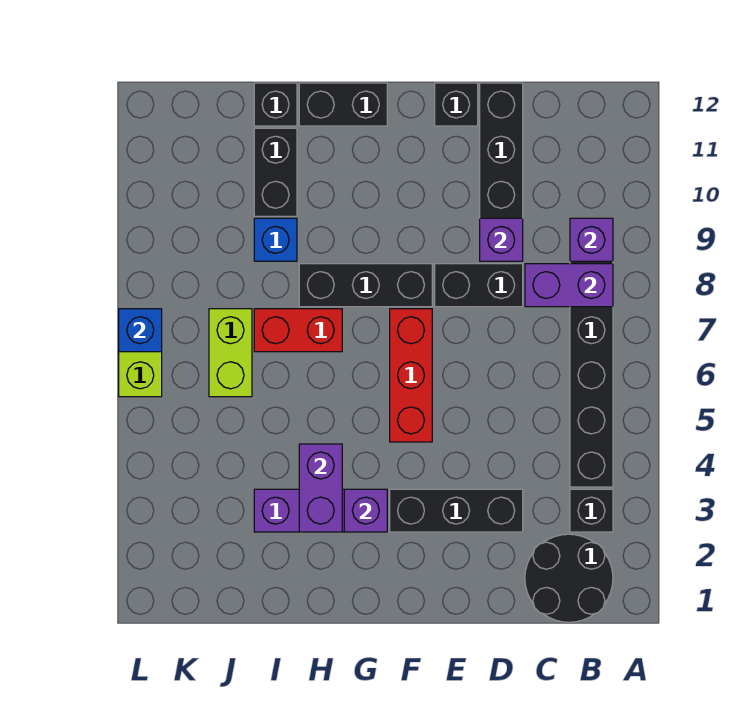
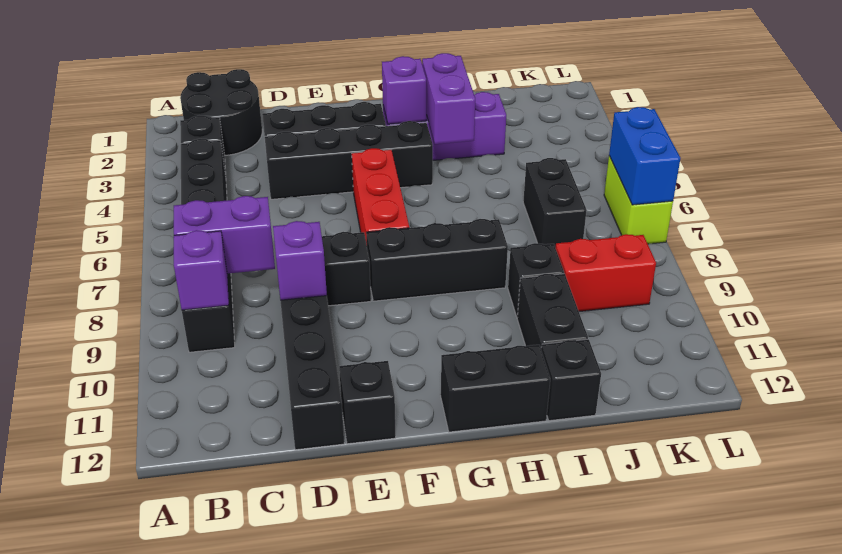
none -> black brick D4:G4 level 1
red brick H7:I7 level 1 -> red brick J9:K9 level 1
blue brick I9 level 1 -> black brick I9 level 1
lime brick J6:J7 level 1 -> black brick J6:J7 level 1
blue brick L7 level 2 -> blue brick L6:L7 level 2

